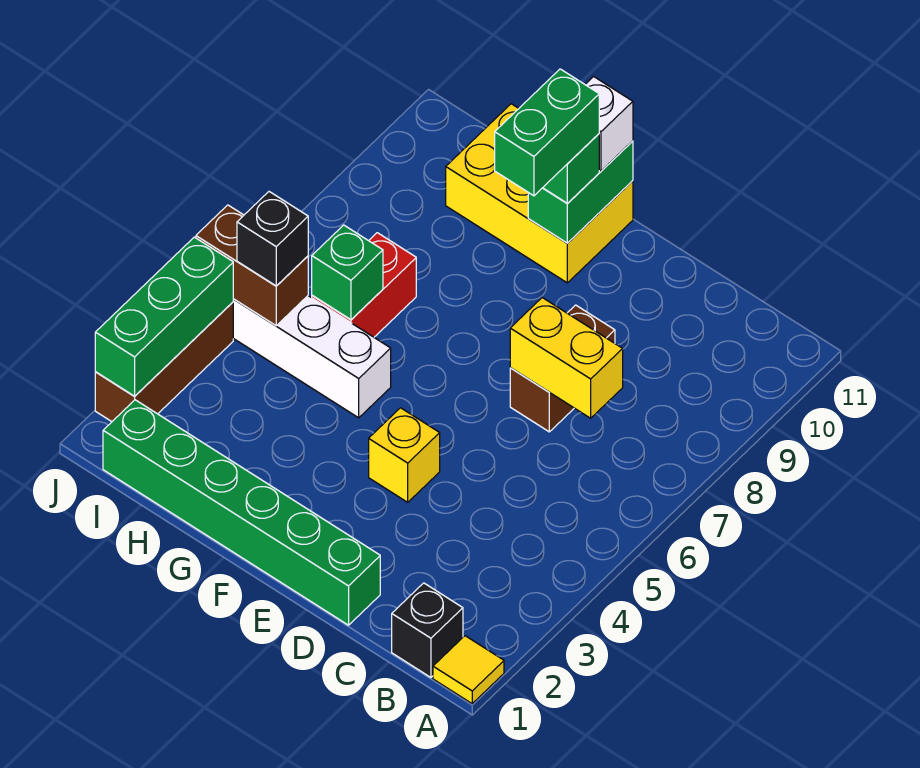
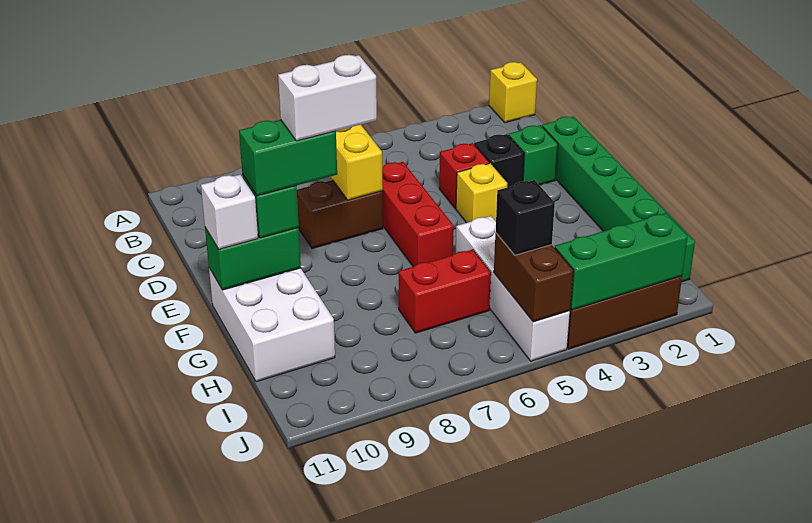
yellow tile A1 level 1 -> yellow brick A1 level 1
black brick B1 level 1 -> black brick D3 level 1
none -> red brick D4 level 1
none -> red brick D6:F6 level 1
none -> white brick F8:F9 level 5
yellow brick F10:H11 level 1 -> white brick F10:H11 level 1
green brick H6 level 2 -> green brick D2 level 1

